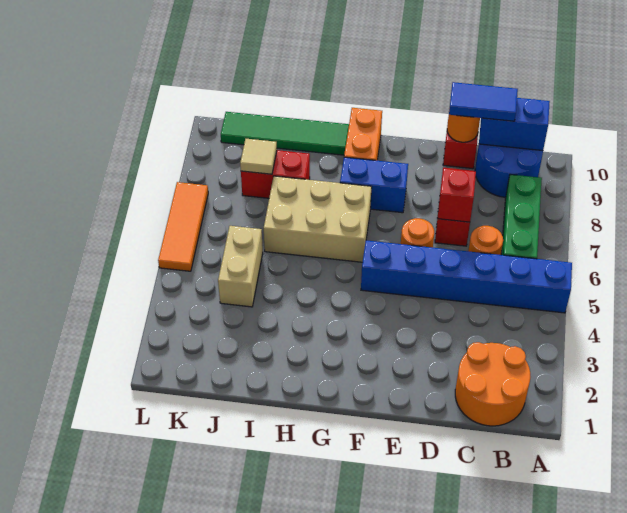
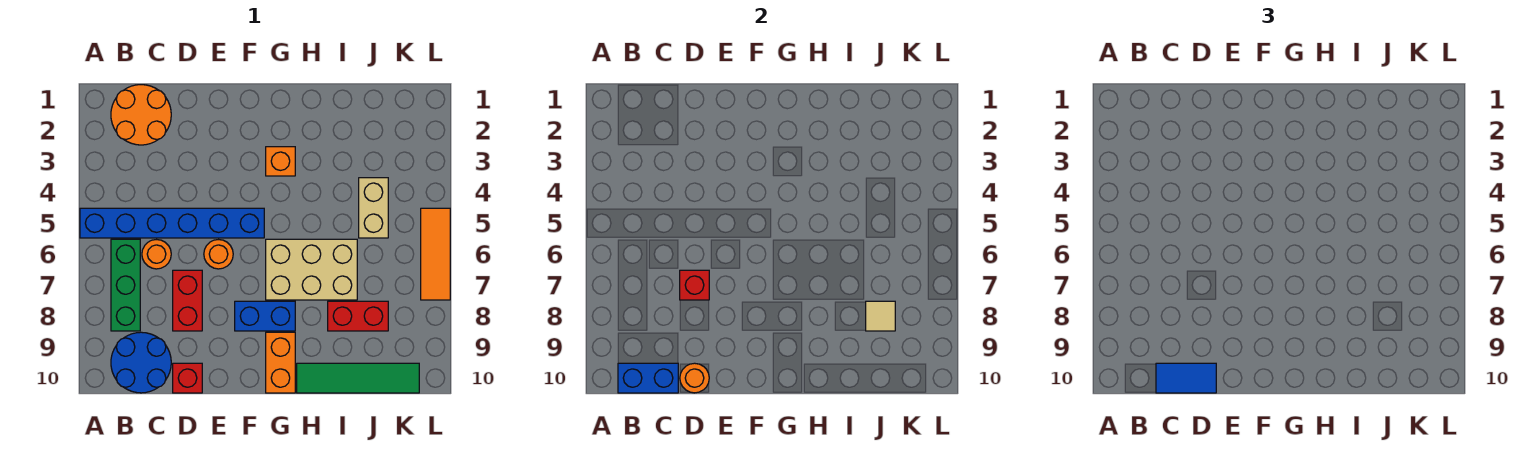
none -> orange brick G3 level 1

